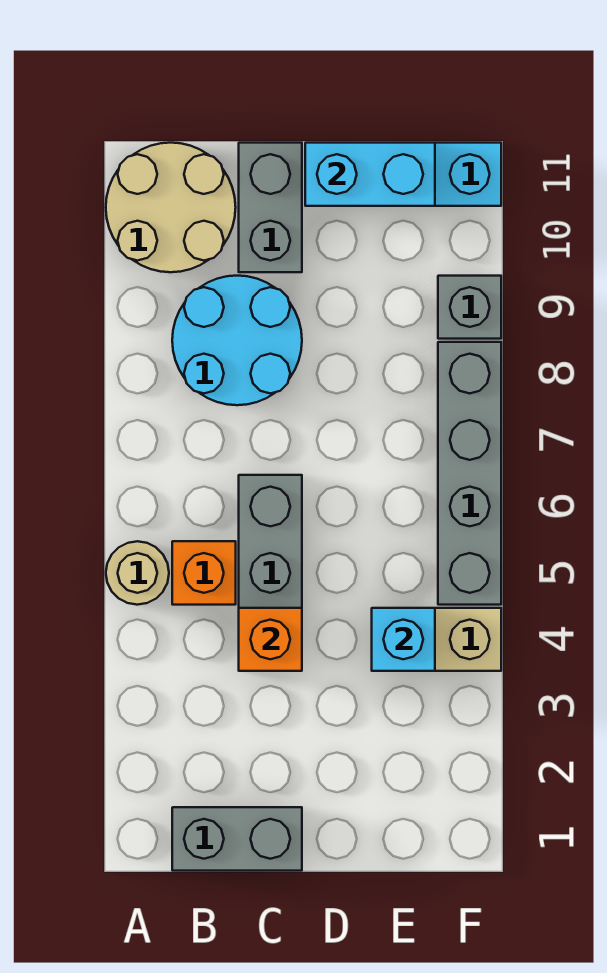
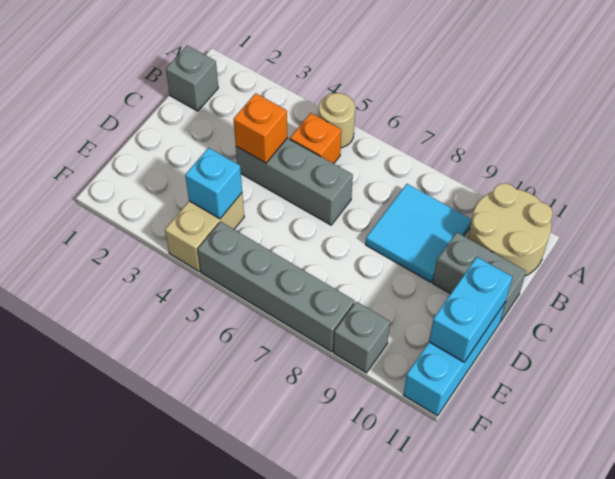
grey brick B1:C1 level 1 -> grey brick B1 level 1
cyan round brick B8:C9 level 1 -> cyan tile B8:C9 level 1

